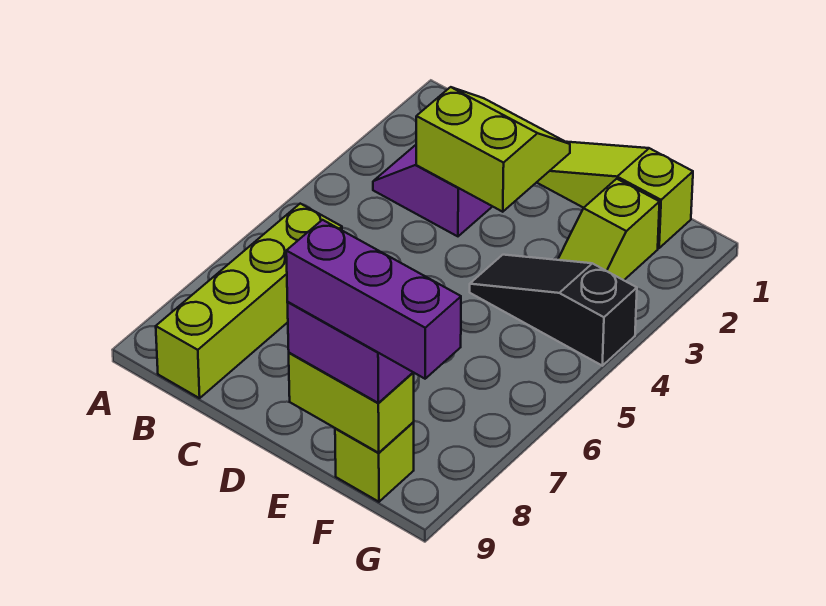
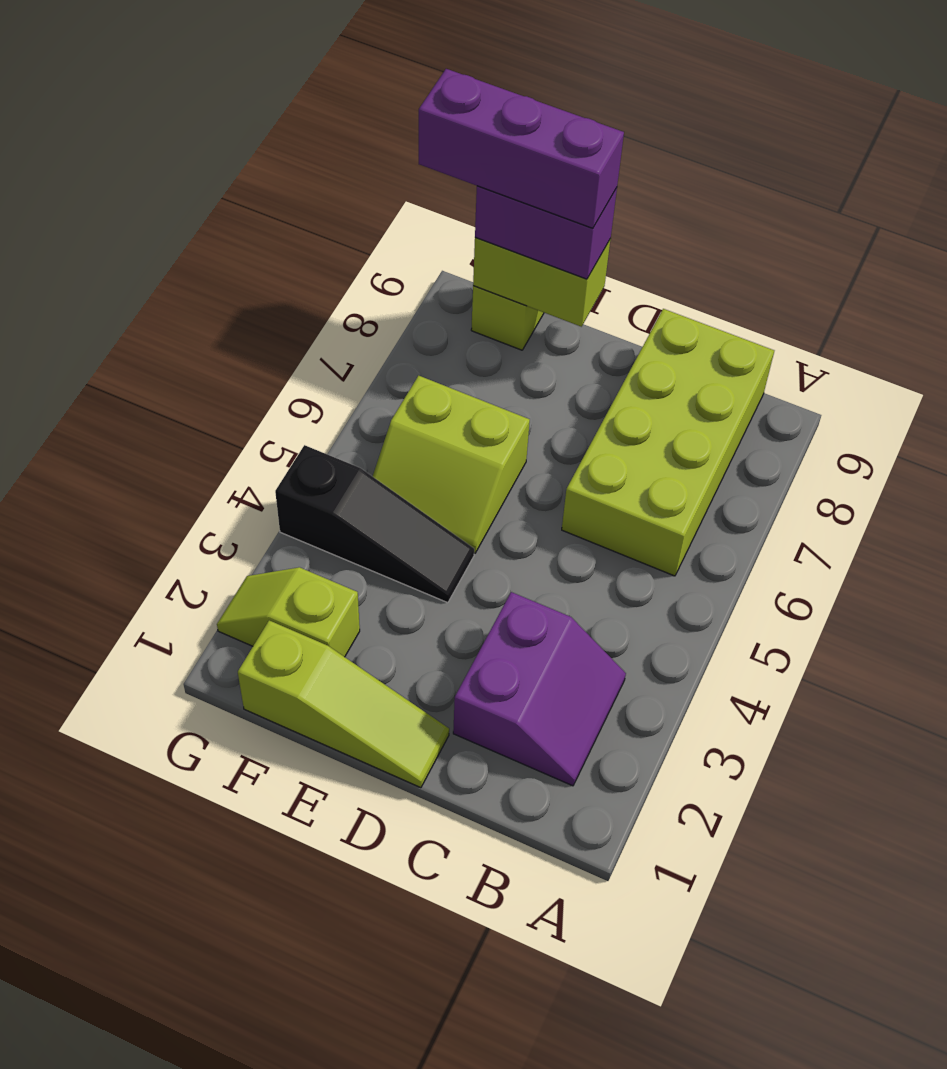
lime brick B6:B9 level 1 -> lime brick B6:C9 level 1
lime slope C2:D3 level 2 top 3 -> lime slope E5:F6 level 1 top 6
lime slope F2:F3 level 1 top 2 -> lime slope F2:G2 level 1 top F

